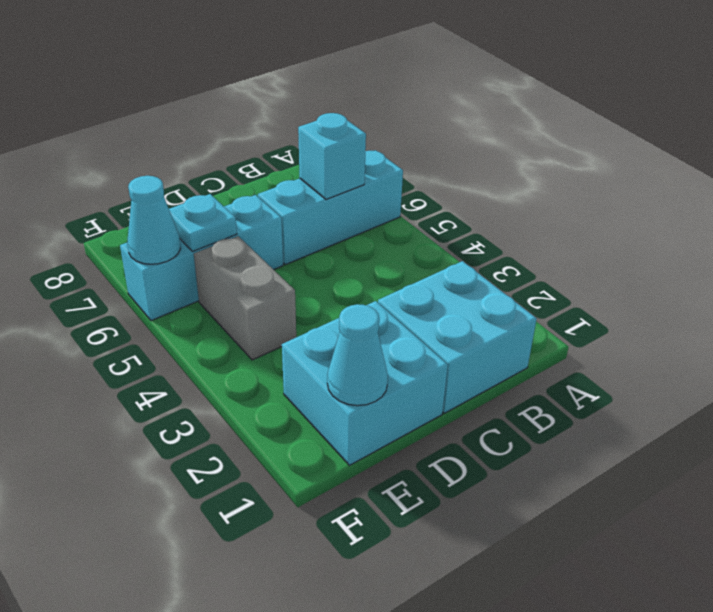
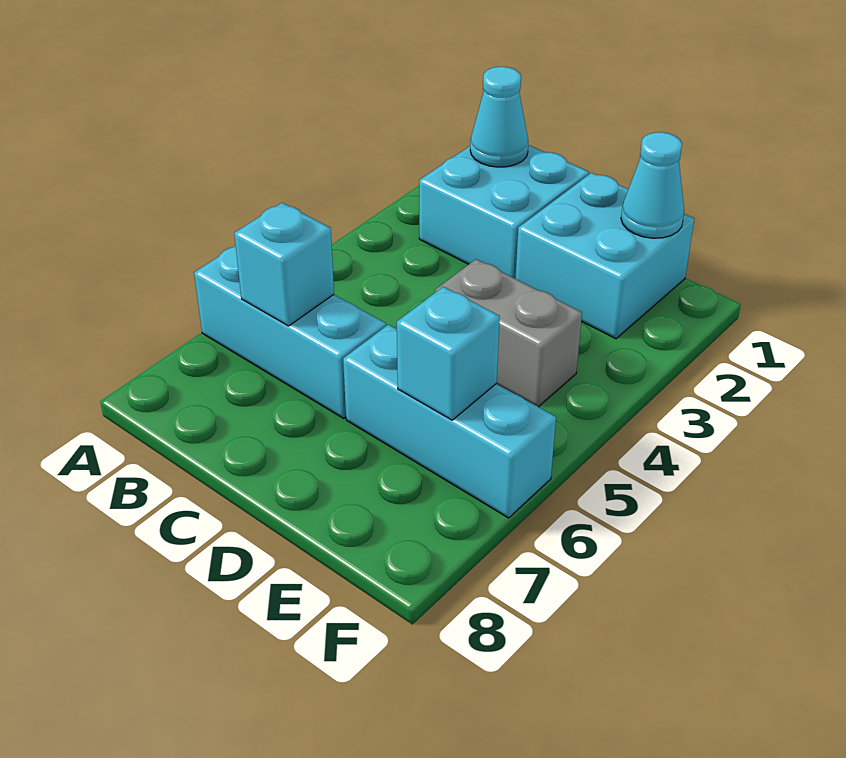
grey brick E4:E5 level 1 -> grey brick D4:E4 level 1
cyan plate E6 level 2 -> cyan brick E6 level 2
cyan cone F6 level 2 -> cyan cone B1 level 2

